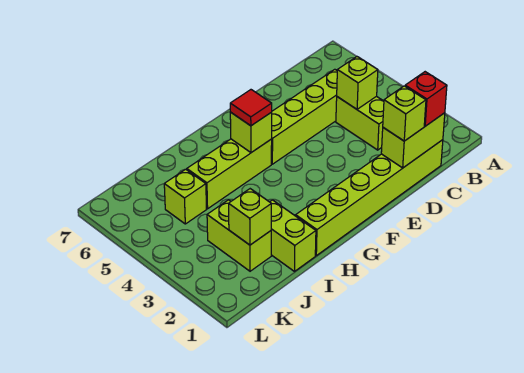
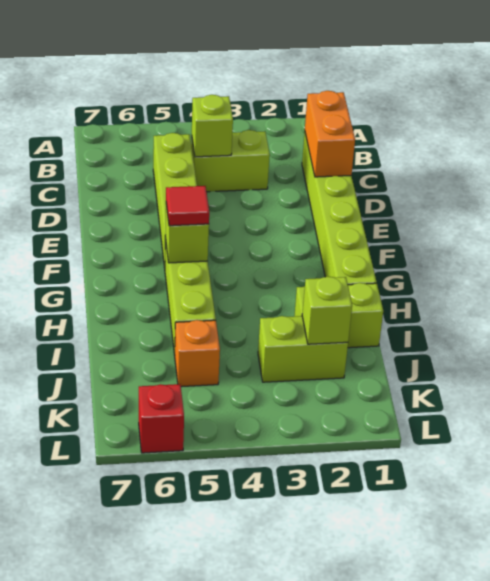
lime brick C1:D1 level 2 -> orange brick C1:D1 level 2
red brick C1 level 3 -> red brick L6 level 1
lime brick D1 level 3 -> none
lime brick J5 level 1 -> orange brick J5 level 1

